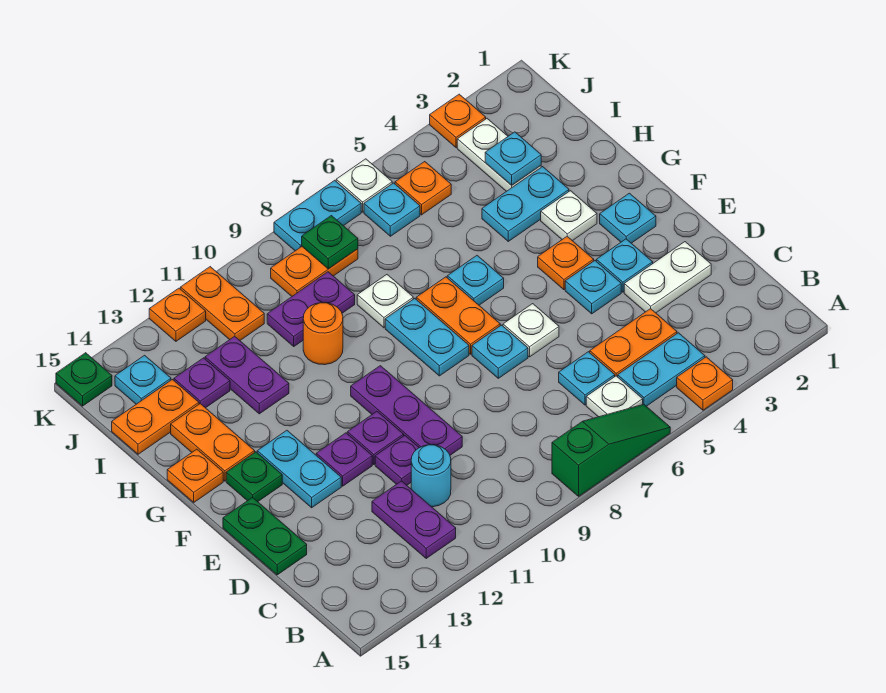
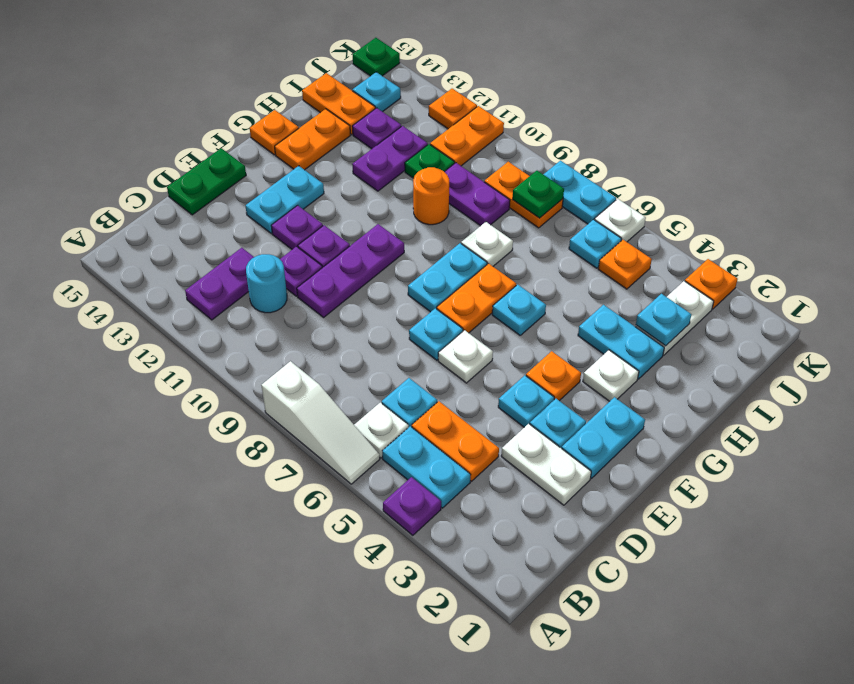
orange plate A4 level 1 -> purple plate A4 level 1
green slope A6:A8 level 1 top 8 -> white slope A6:A8 level 1 top 8
cyan plate F2 level 1 -> cyan plate E2:F2 level 1
green plate F14 level 1 -> green plate I11 level 1

